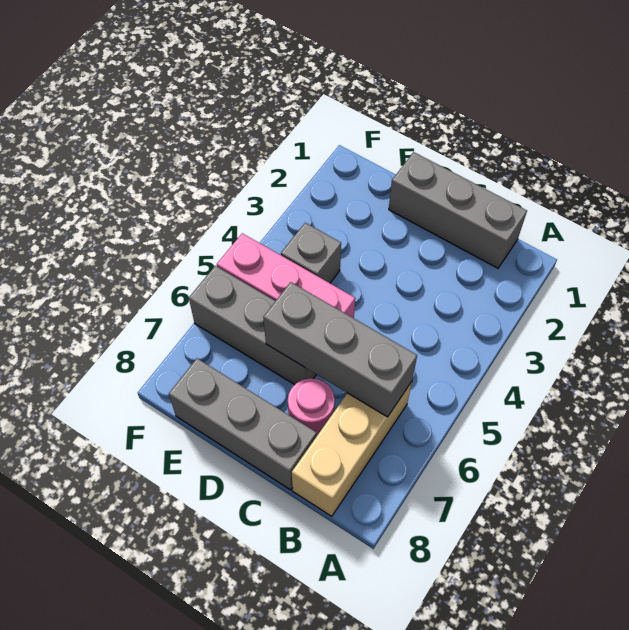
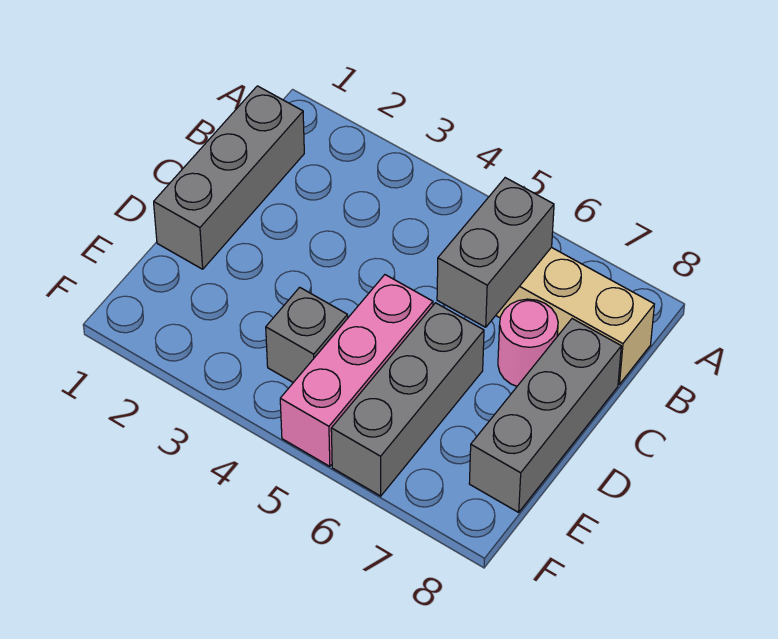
grey brick B6:D6 level 2 -> grey brick B6:C6 level 2

